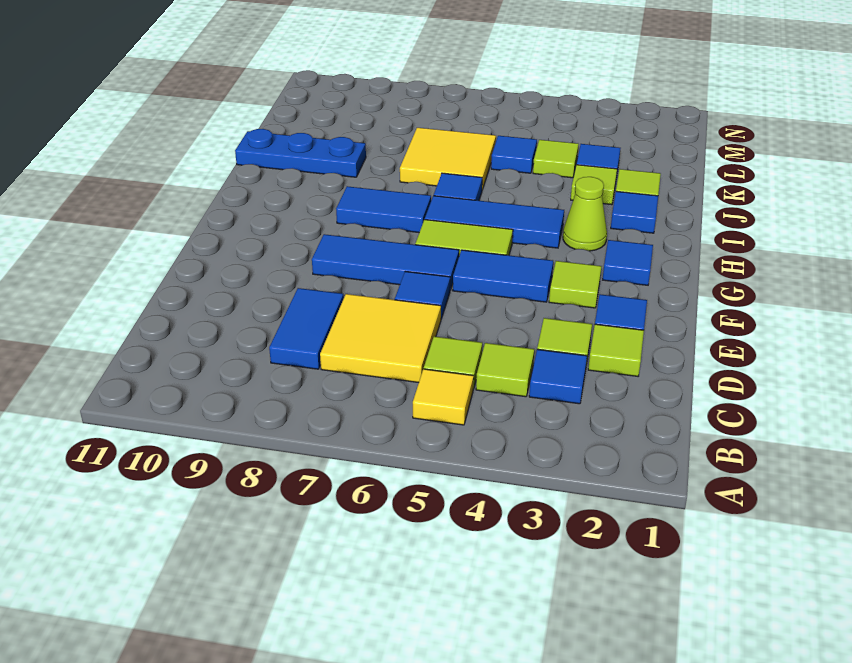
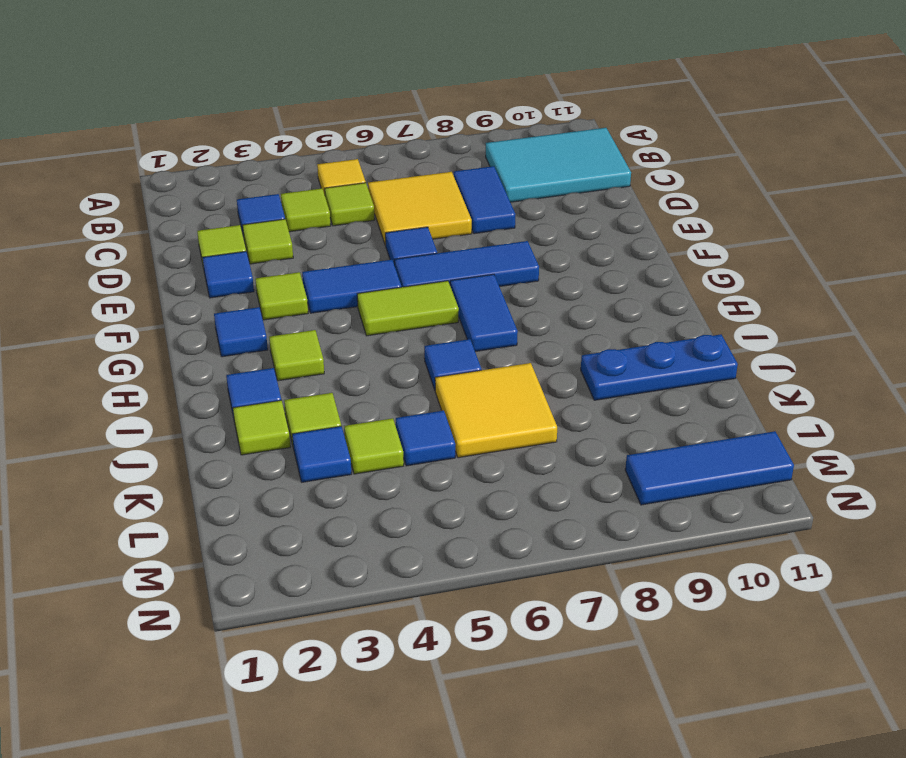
none -> cyan tile B9:C11 level 1
lime cone H3 level 1 -> lime tile H3 level 1
blue tile H4:H6 level 1 -> blue tile M9:M11 level 1
blue tile H7:H8 level 1 -> blue tile G7:H7 level 1

